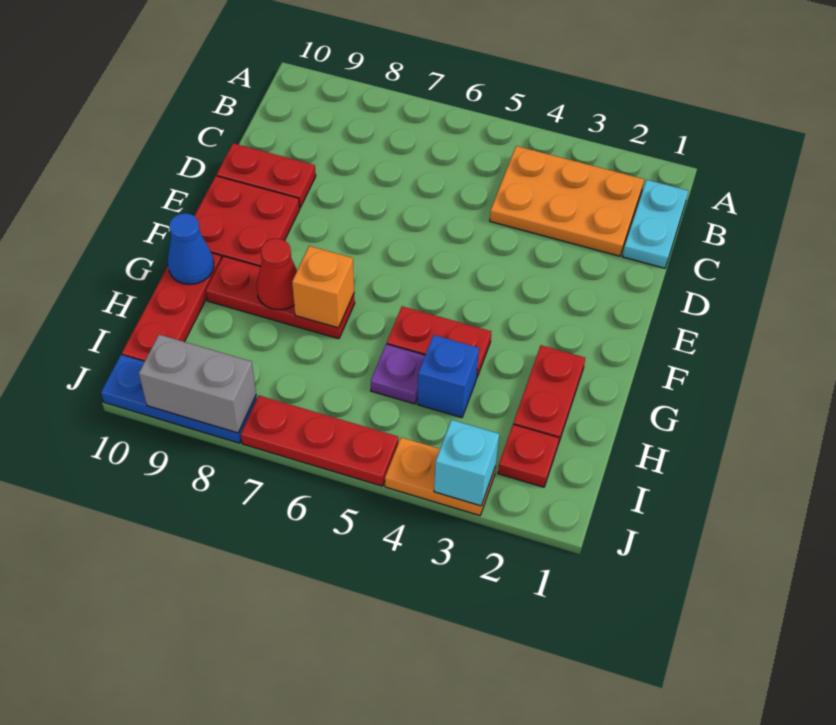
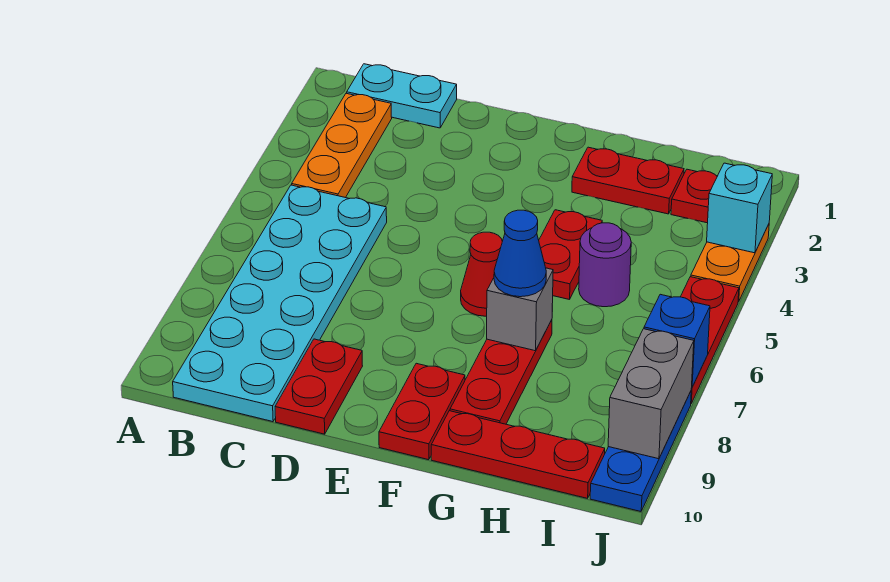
orange plate B2:C4 level 1 -> orange plate B2:B4 level 1
none -> cyan plate B5:C10 level 1
red plate E9:F10 level 1 -> red plate F9:F10 level 1
orange brick G7 level 2 -> grey brick G7 level 2
red cone G8 level 2 -> red cone F6 level 1
blue cone G10 level 2 -> blue cone G7 level 3
blue brick H4 level 1 -> blue brick J7 level 2
purple plate H5 level 1 -> purple round brick H5 level 1

